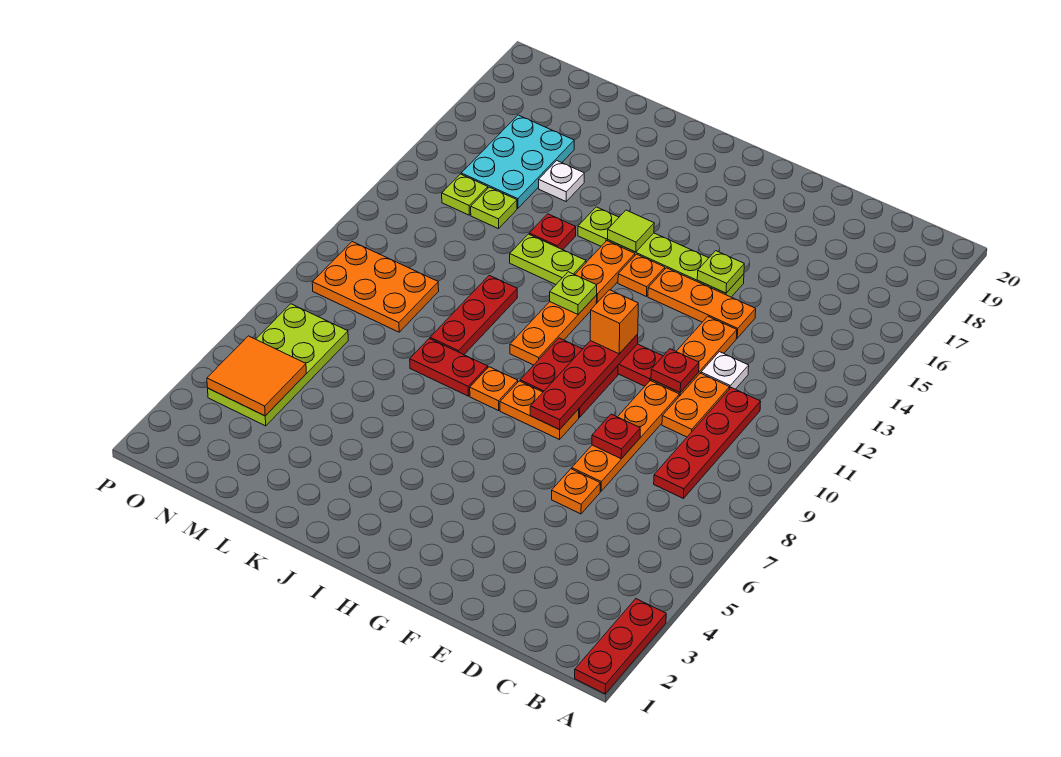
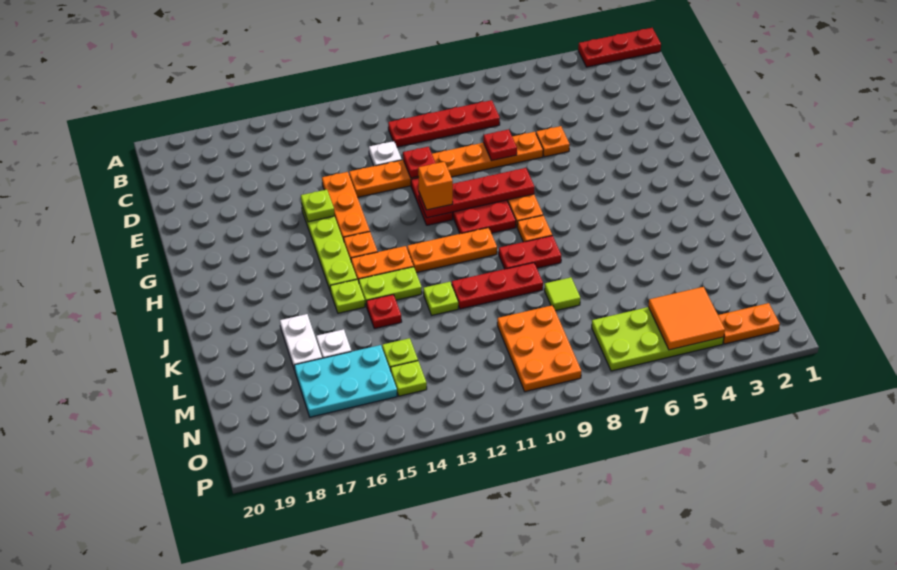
orange plate D10:D11 level 1 -> orange plate O2:O3 level 1
lime plate I12 level 2 -> lime plate K12 level 1
lime tile I15 level 2 -> lime tile L8 level 1
red plate J8:K8 level 1 -> red plate J8:J9 level 1
lime plate J13:K13 level 1 -> lime plate J13:J14 level 1
none -> white plate K17:L17 level 1

